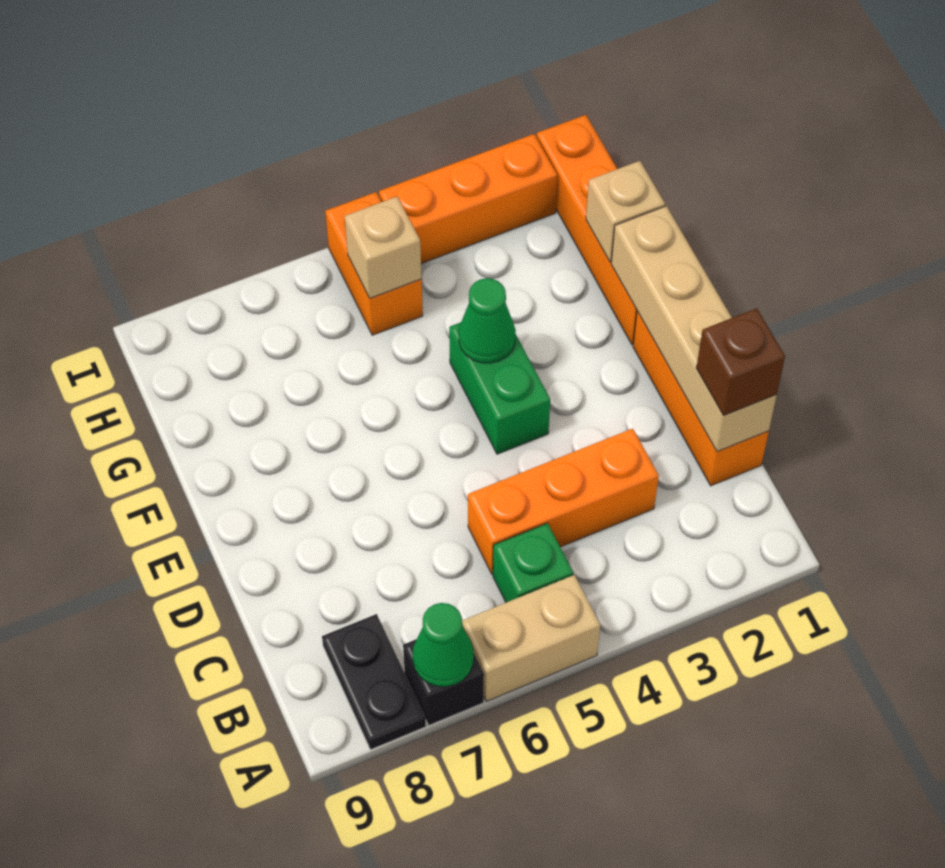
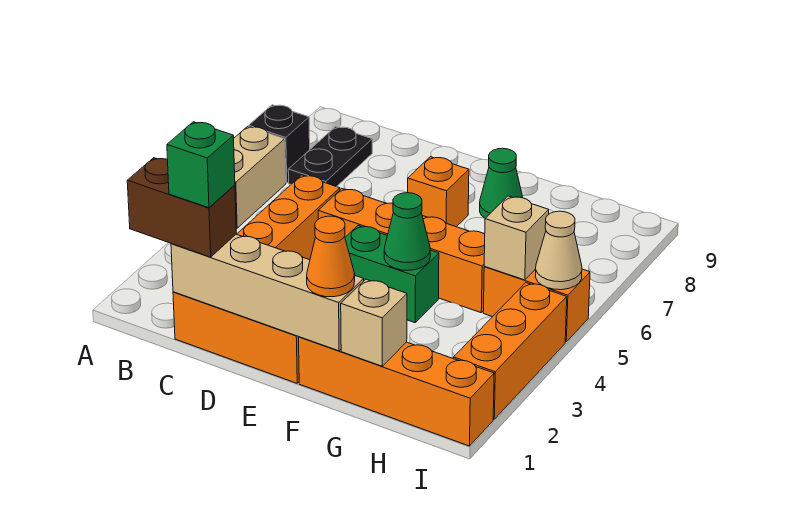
green cone A7 level 2 -> green cone F8 level 1
black plate A8:B8 level 1 -> black plate B7:B8 level 1
green brick B5 level 1 -> green brick C1 level 4
brown brick C1 level 3 -> brown brick B1:C1 level 3
none -> orange brick D5:G5 level 1
none -> orange brick E7 level 1
none -> orange cone F1 level 3
none -> tan cone I5 level 2

